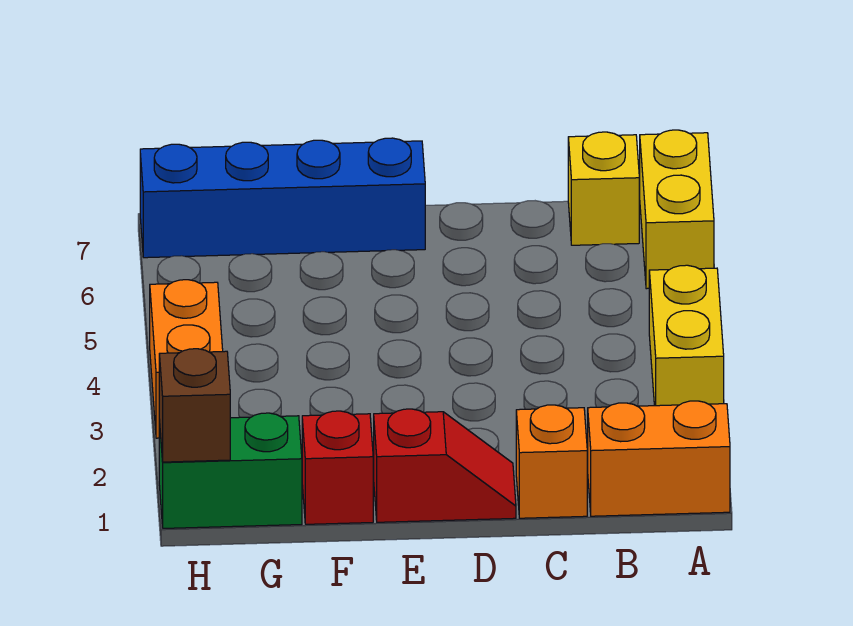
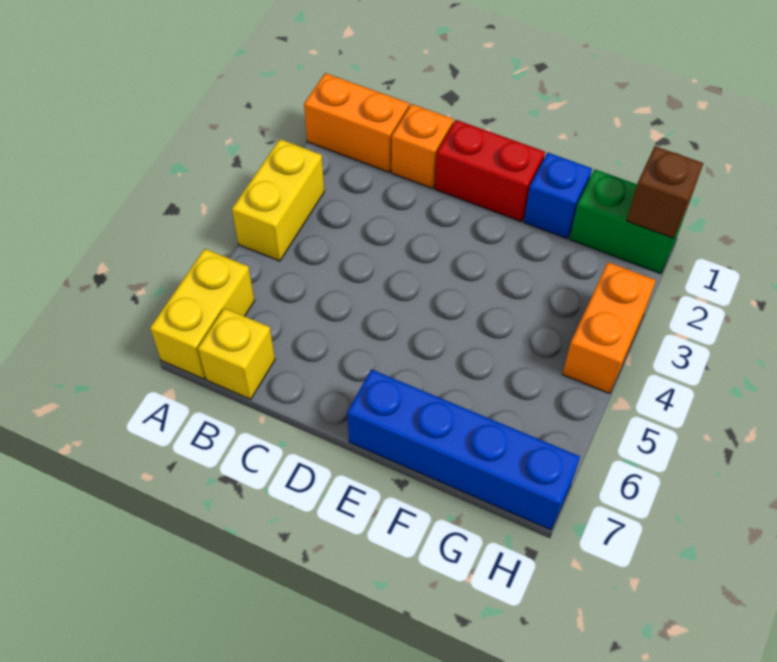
red slope D1:E1 level 1 top E -> red brick D1:E1 level 1
red brick F1 level 1 -> blue brick F1 level 1

